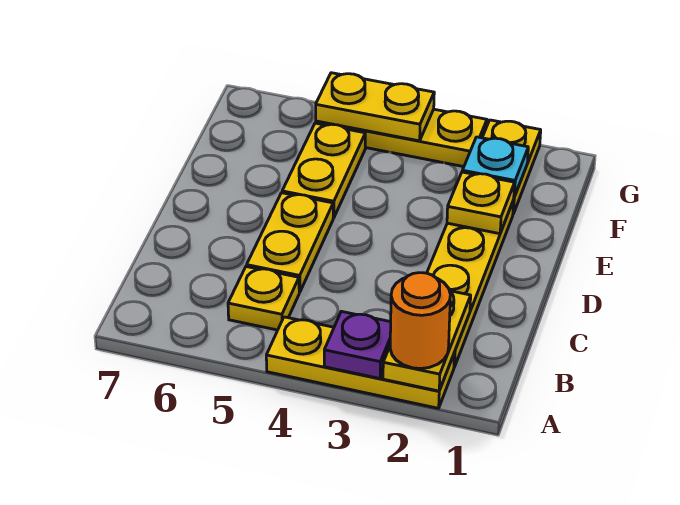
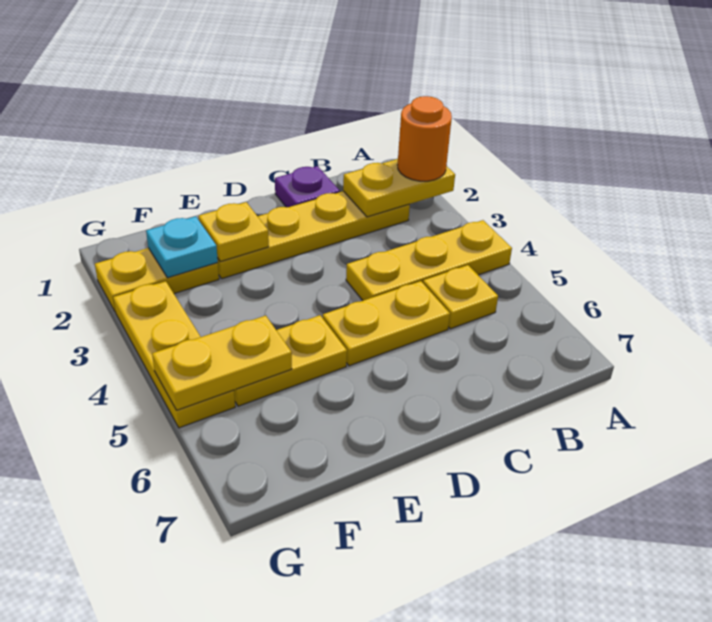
yellow plate A2:A4 level 1 -> yellow plate A4:C4 level 1
purple plate A3 level 2 -> purple plate C1 level 1
yellow plate G4:G5 level 2 -> yellow plate F5:G5 level 2

